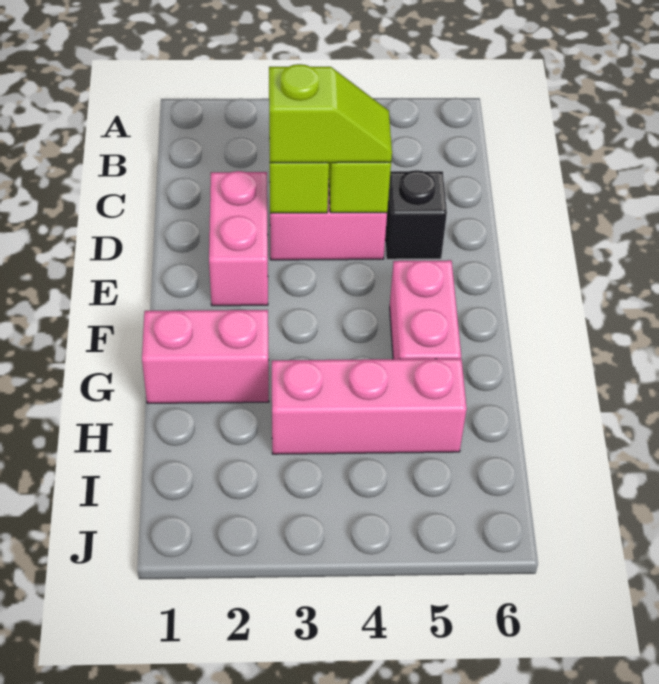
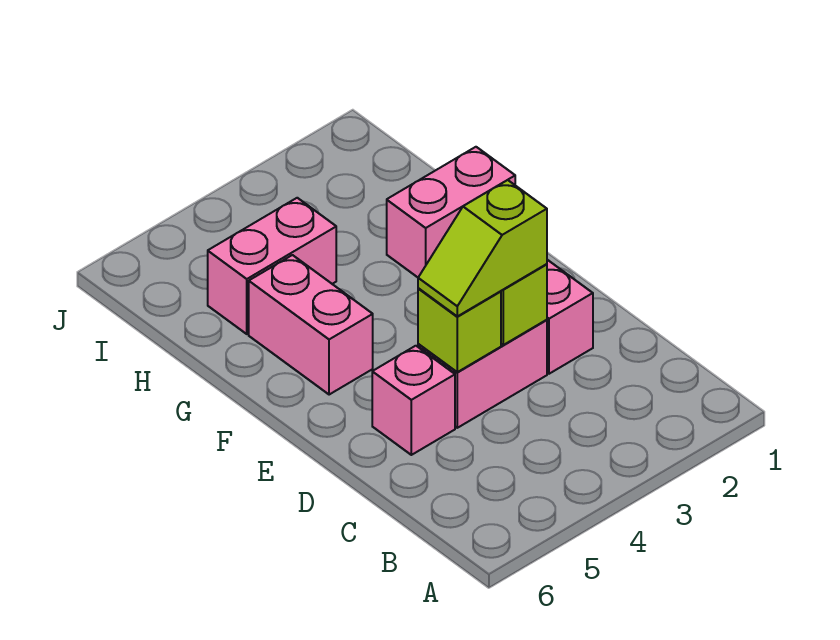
black brick D5 level 1 -> pink brick D5 level 1
pink brick H3:H5 level 1 -> pink brick H4:H5 level 1

